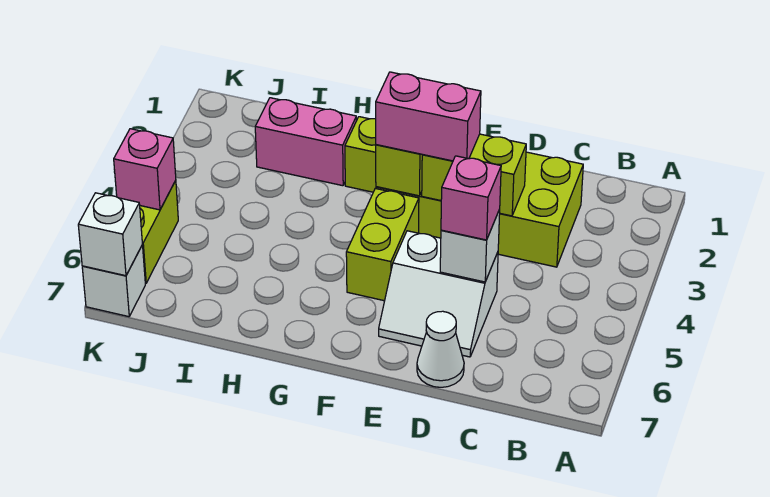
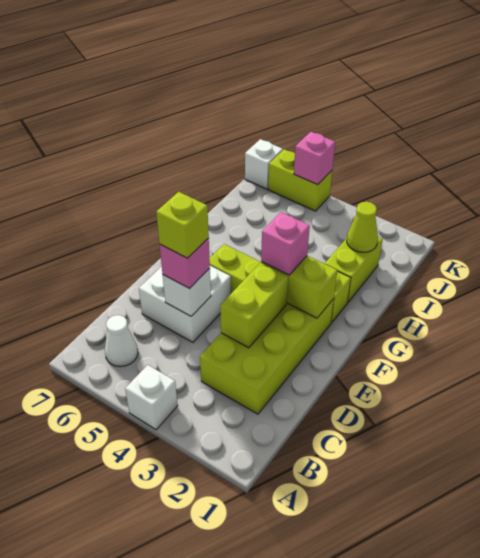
white slope D5:E6 level 1 top 5 -> white brick D5:E6 level 1
none -> lime brick D5 level 4
white cone D7 level 1 -> white cone B6 level 1
pink brick E3:F3 level 3 -> pink brick F3 level 3
pink brick H2:I2 level 1 -> lime brick H2:I2 level 1
none -> lime cone I2 level 2
white brick K7 level 2 -> white brick A4 level 1

